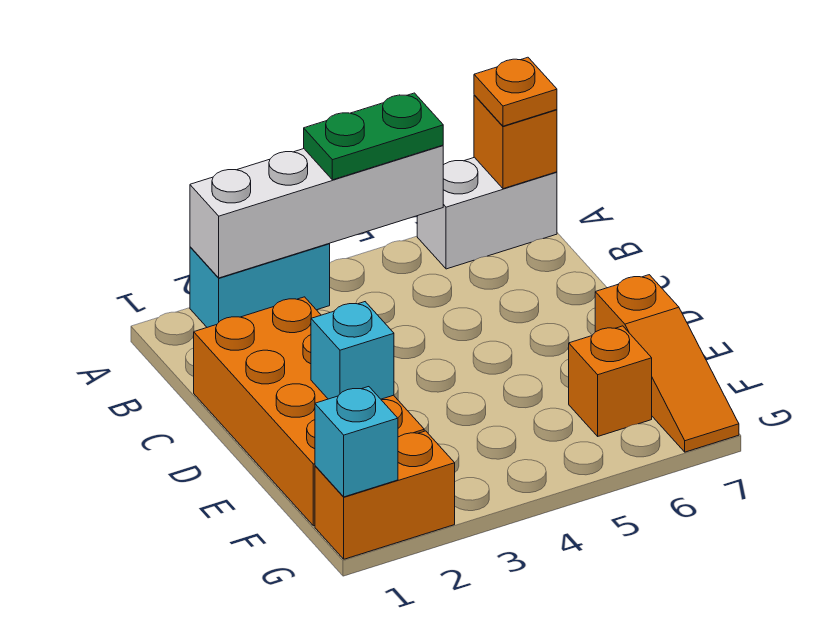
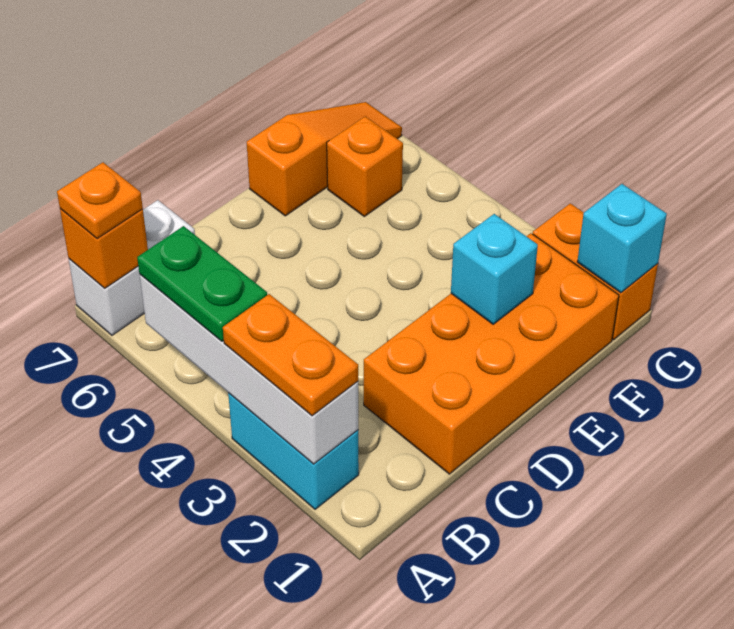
none -> orange plate A2:A3 level 3
white brick A6:A7 level 1 -> white brick A7:B7 level 1

